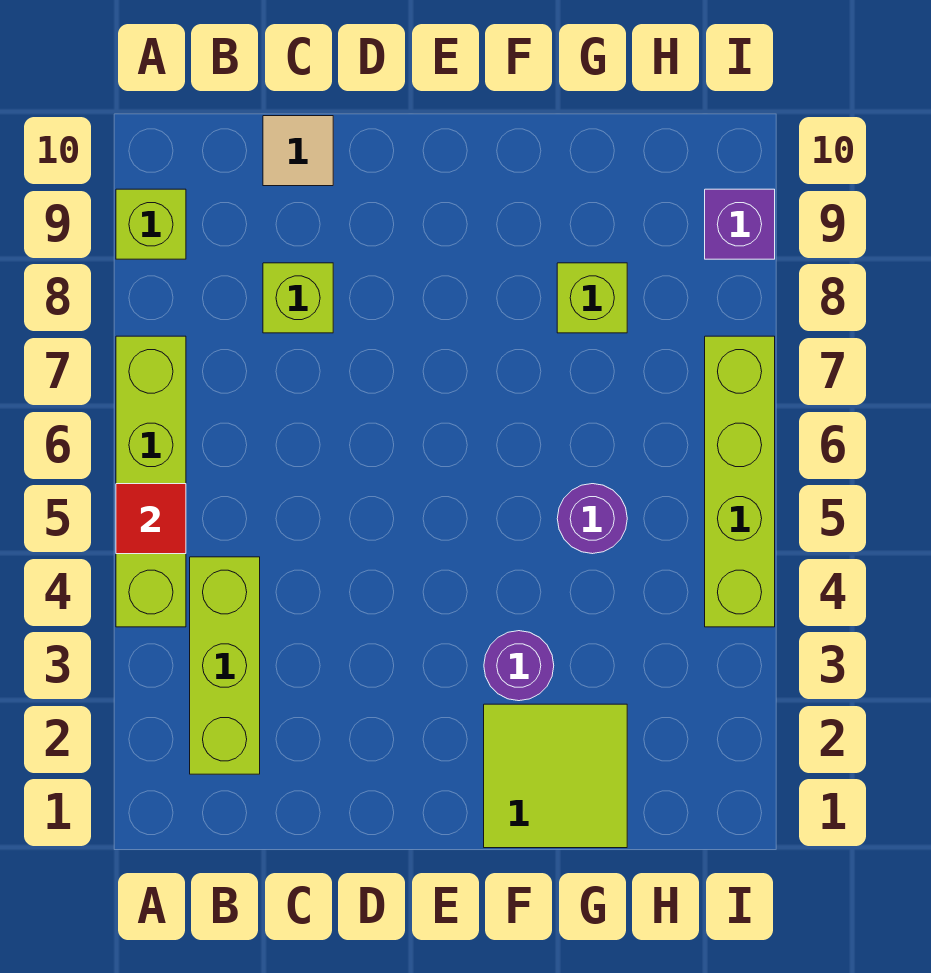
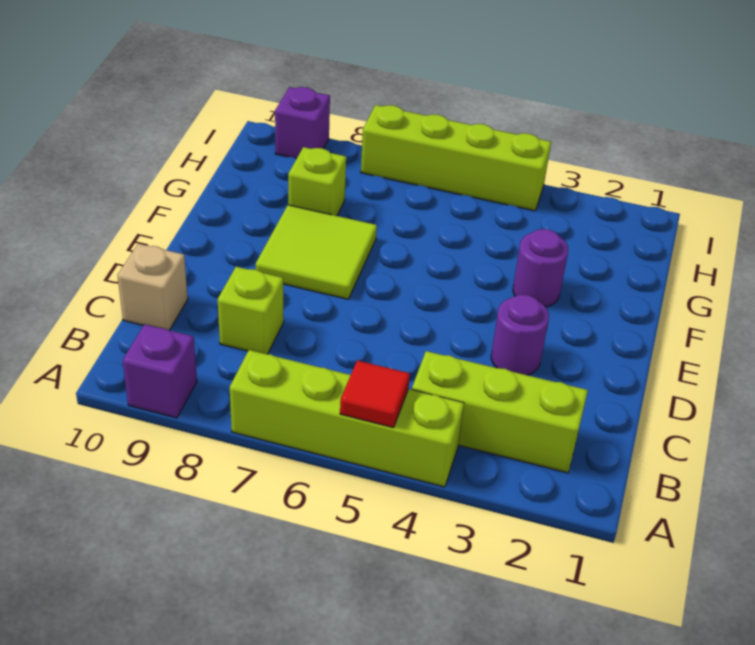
lime brick A9 level 1 -> purple brick A9 level 1
tan tile C10 level 1 -> tan brick C10 level 1
lime tile F1:G2 level 1 -> lime tile E7:F8 level 1
purple round brick G5 level 1 -> purple round brick D3 level 1

